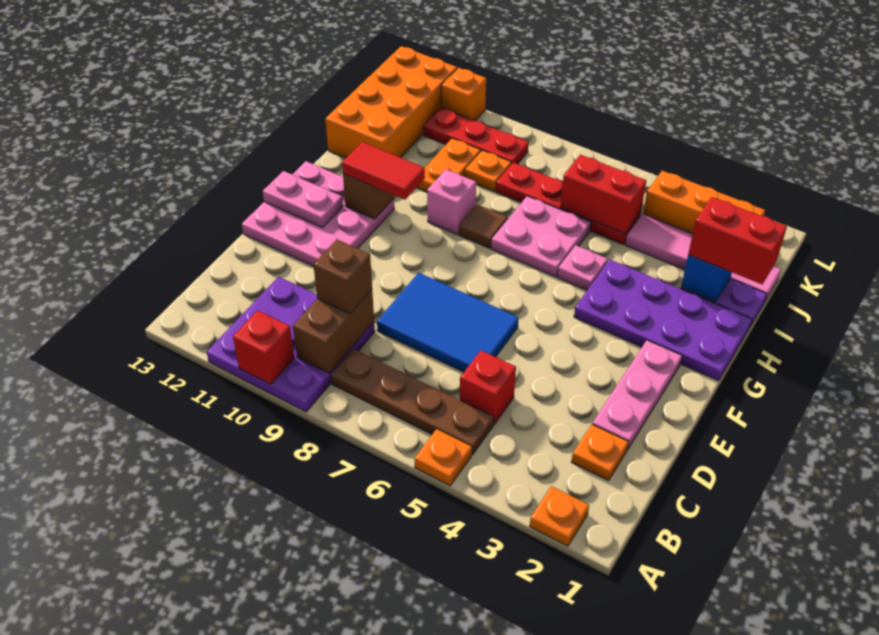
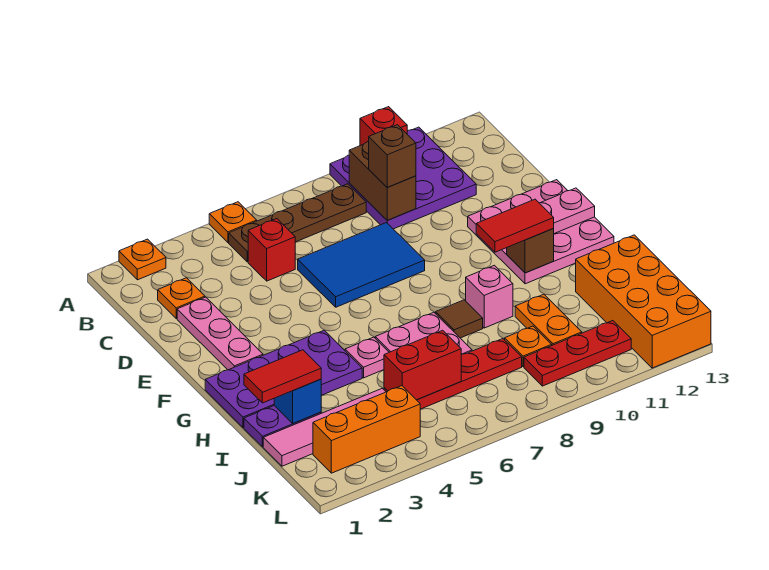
red brick I1:I2 level 3 -> red tile I1:I2 level 3
orange brick L11 level 1 -> none

